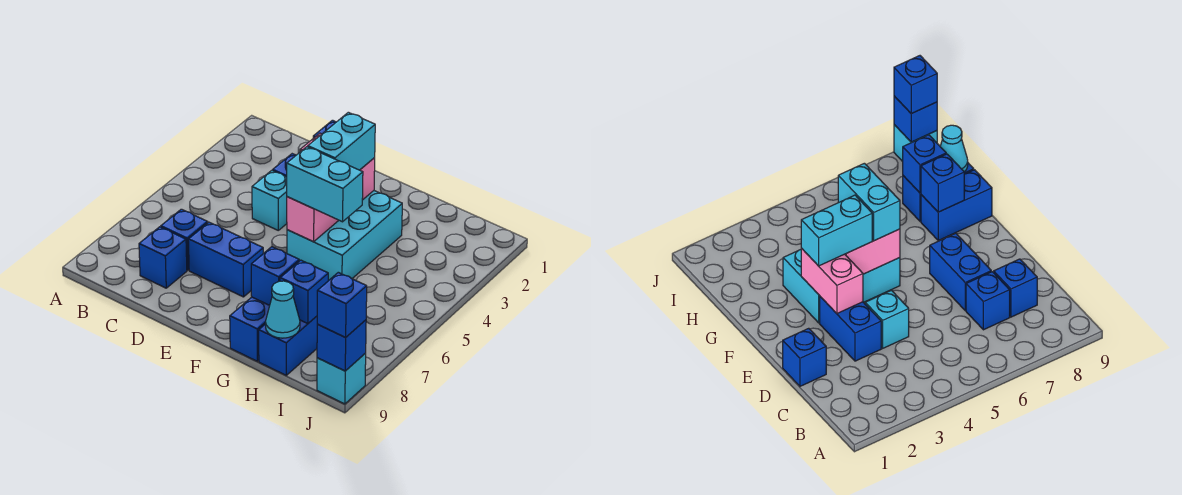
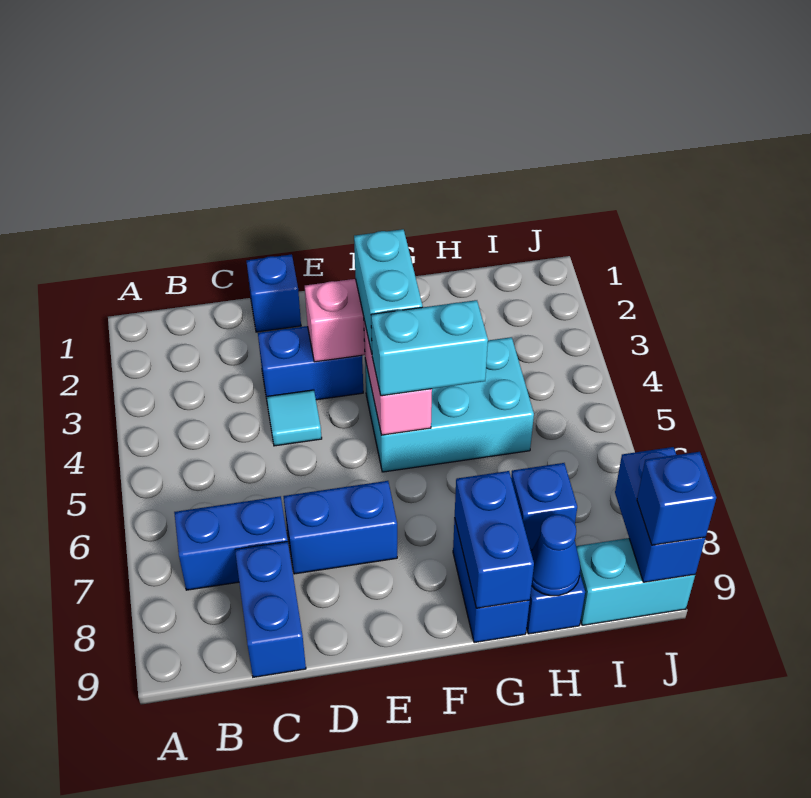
blue brick C7 level 1 -> blue brick B7:C7 level 1
blue brick C8 level 1 -> blue brick C8:C9 level 1
cyan brick D4 level 1 -> cyan tile D4 level 1
cyan brick F3:G5 level 1 -> cyan brick F4:H5 level 1
blue brick G8 level 2 -> blue brick G8:G9 level 2
cyan cone H9 level 2 -> blue cone H9 level 2
cyan brick J9 level 1 -> cyan brick I9:J9 level 1
blue brick J9 level 2 -> blue brick J8:J9 level 2

